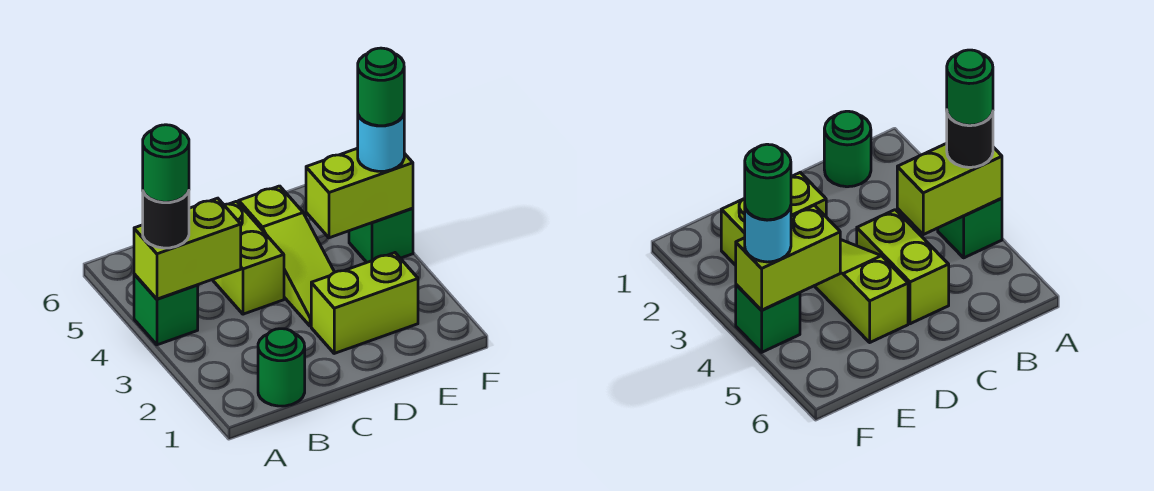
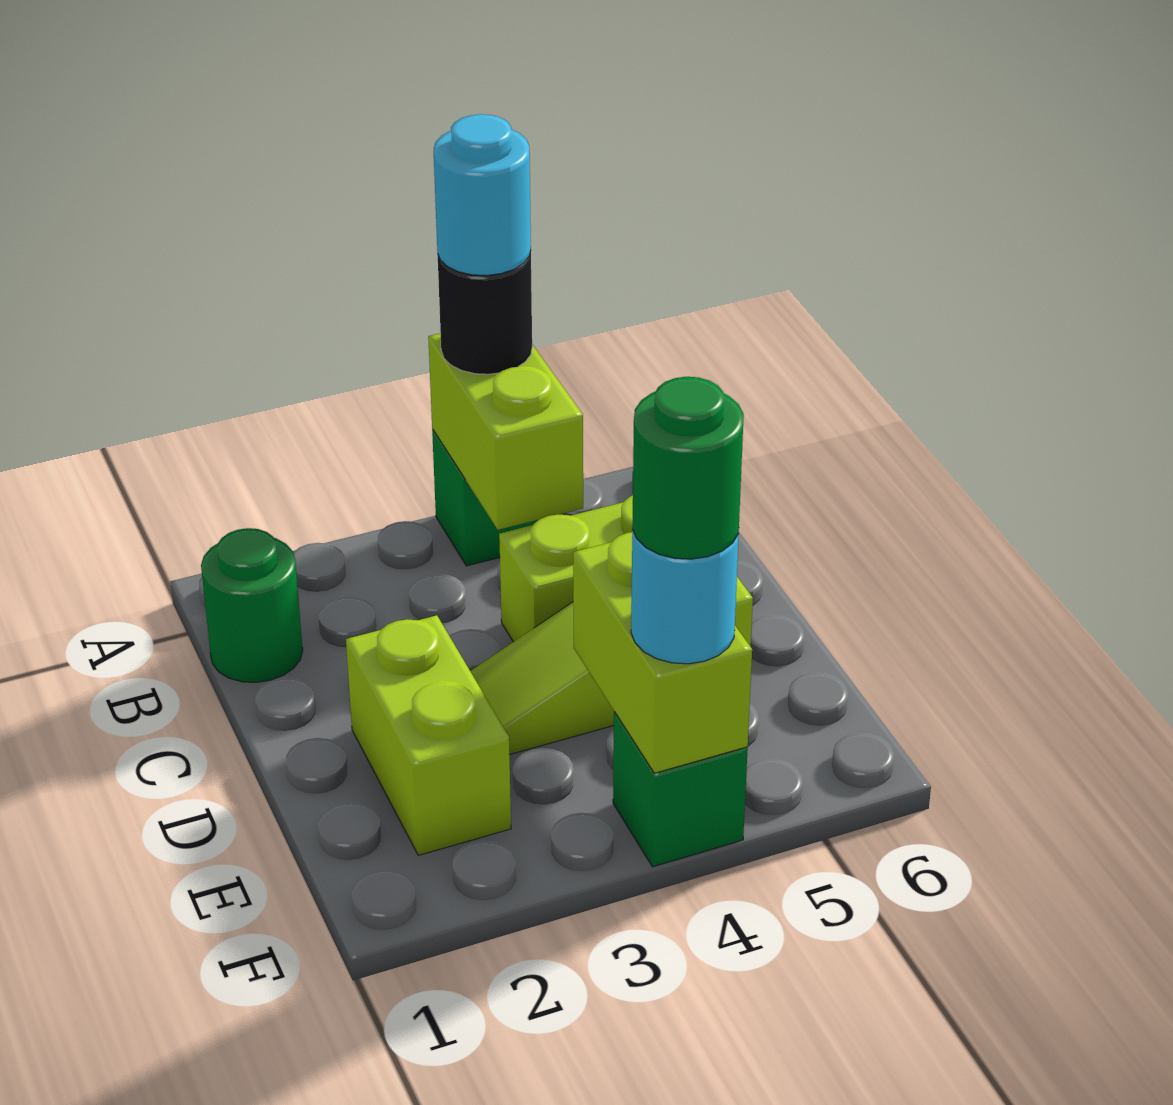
green round brick A4 level 4 -> cyan round brick A4 level 4

